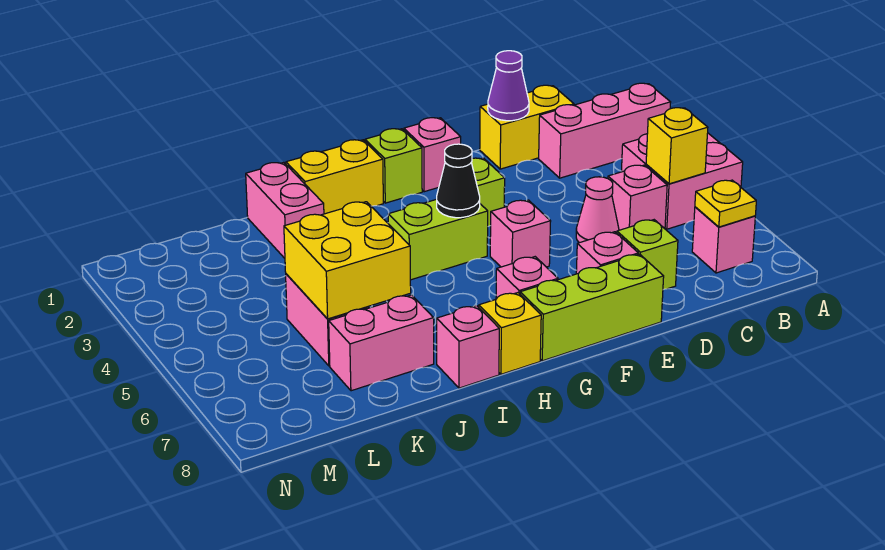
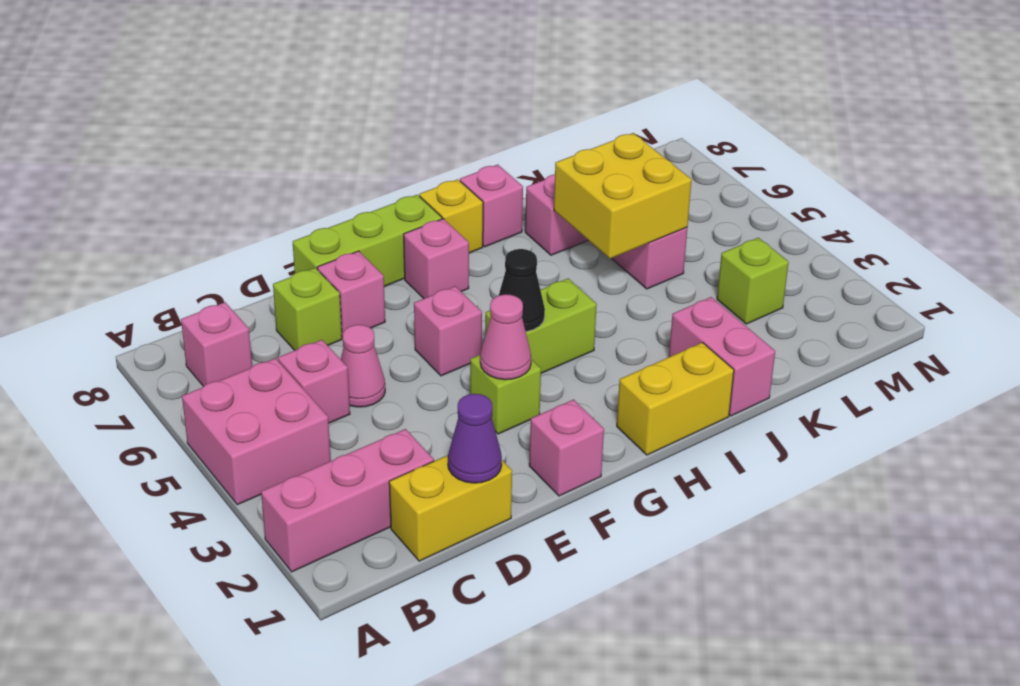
yellow brick B5 level 2 -> none
yellow plate B7 level 2 -> none
none -> pink cone F3 level 2
lime brick G1 level 1 -> lime brick L3 level 1

